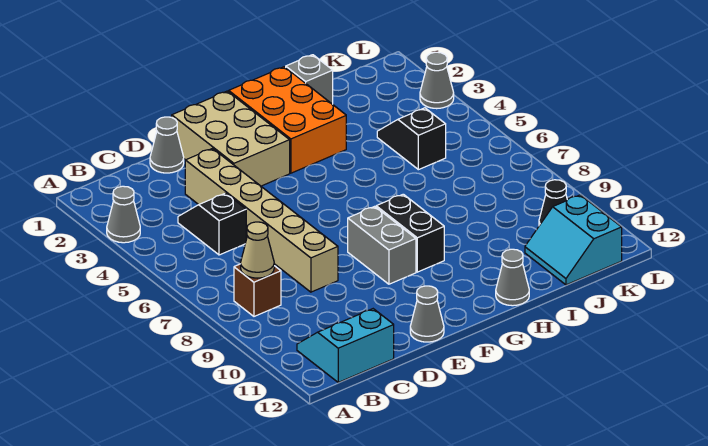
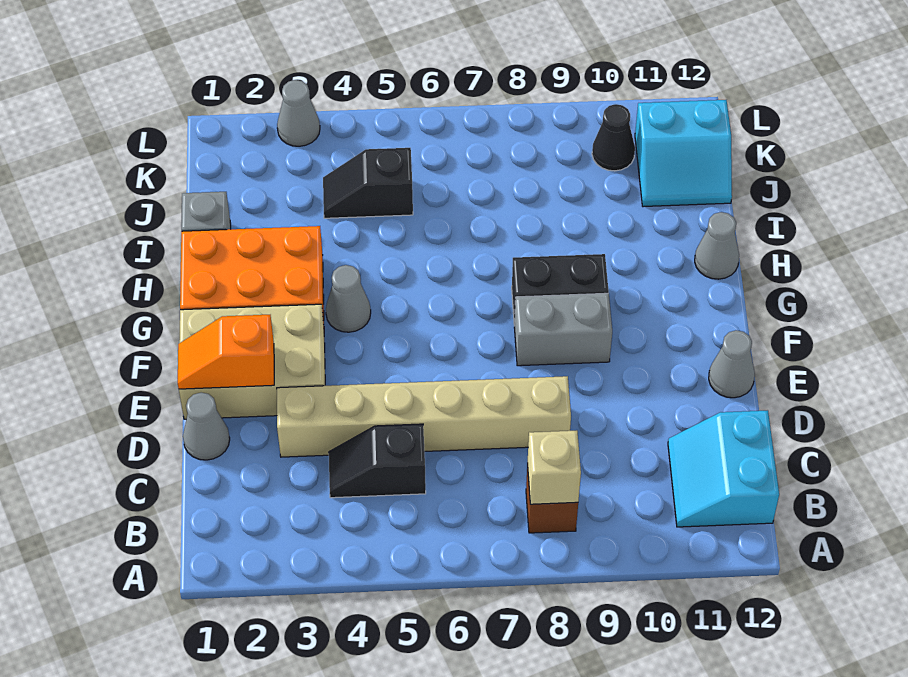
grey cone A3 level 1 -> grey cone G4 level 1
tan cone B8 level 2 -> tan brick B8 level 2
none -> orange slope E1:E2 level 2 top 2

